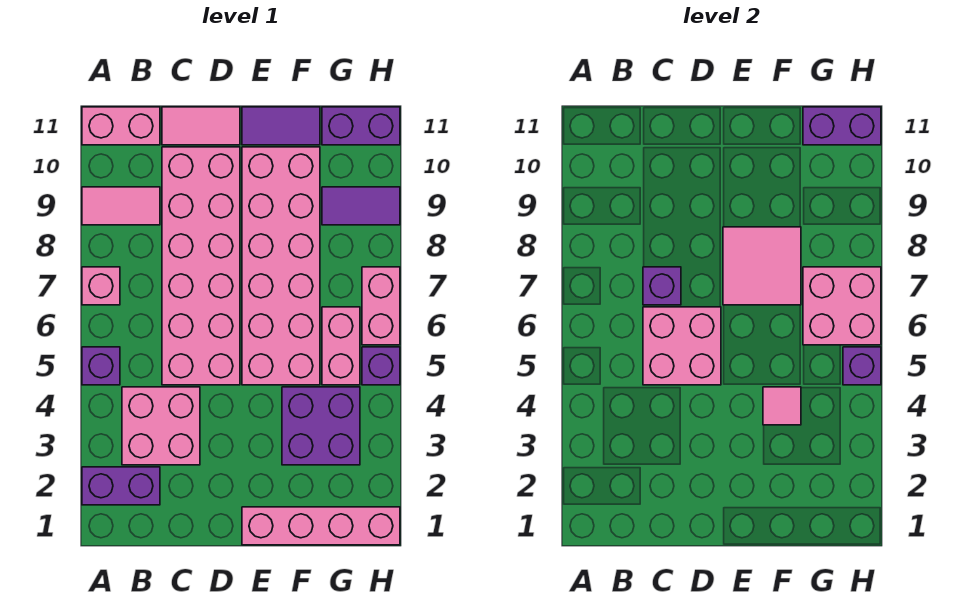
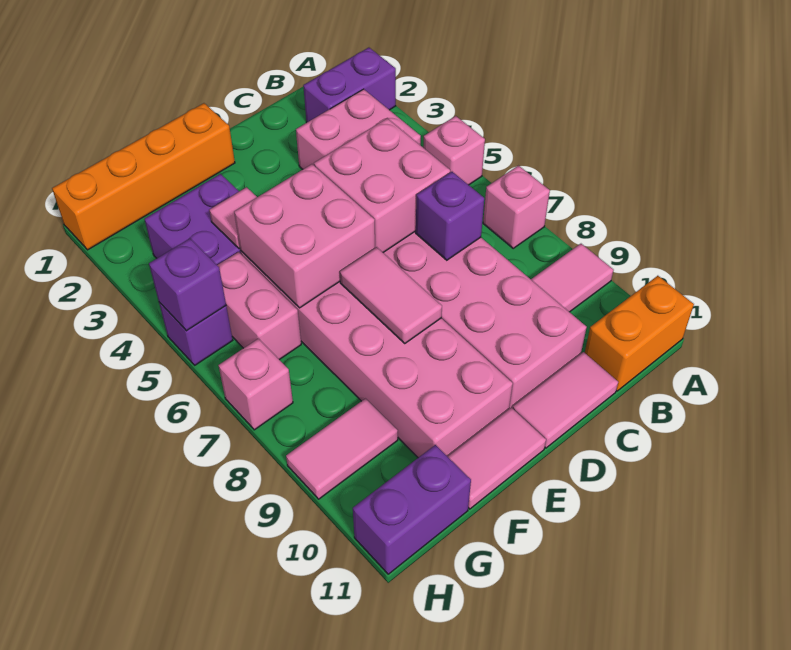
purple brick A5 level 1 -> pink brick A5 level 1
pink brick A11:B11 level 1 -> orange brick A11:B11 level 1
pink brick E1:H1 level 1 -> orange brick E1:H1 level 1
pink tile E7:F8 level 2 -> pink tile E7:E8 level 2
purple tile E11:F11 level 1 -> pink tile E11:F11 level 1
pink brick G6:H7 level 2 -> pink brick E5:F6 level 2
purple tile G9:H9 level 1 -> pink tile G9:H9 level 1
purple brick G11:H11 level 2 -> none
pink brick H6:H7 level 1 -> pink brick H7 level 1

